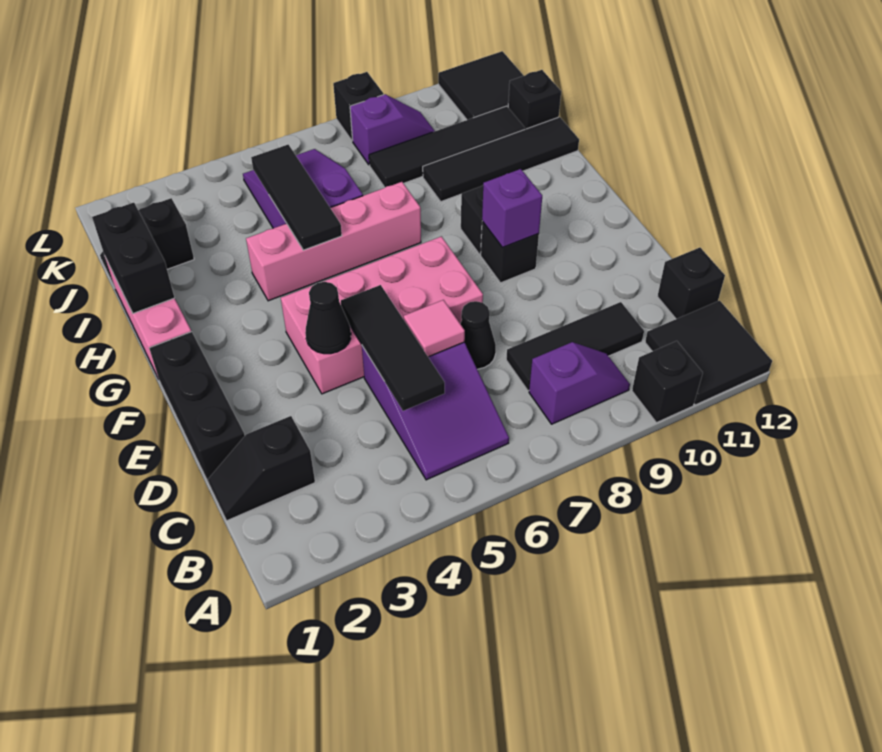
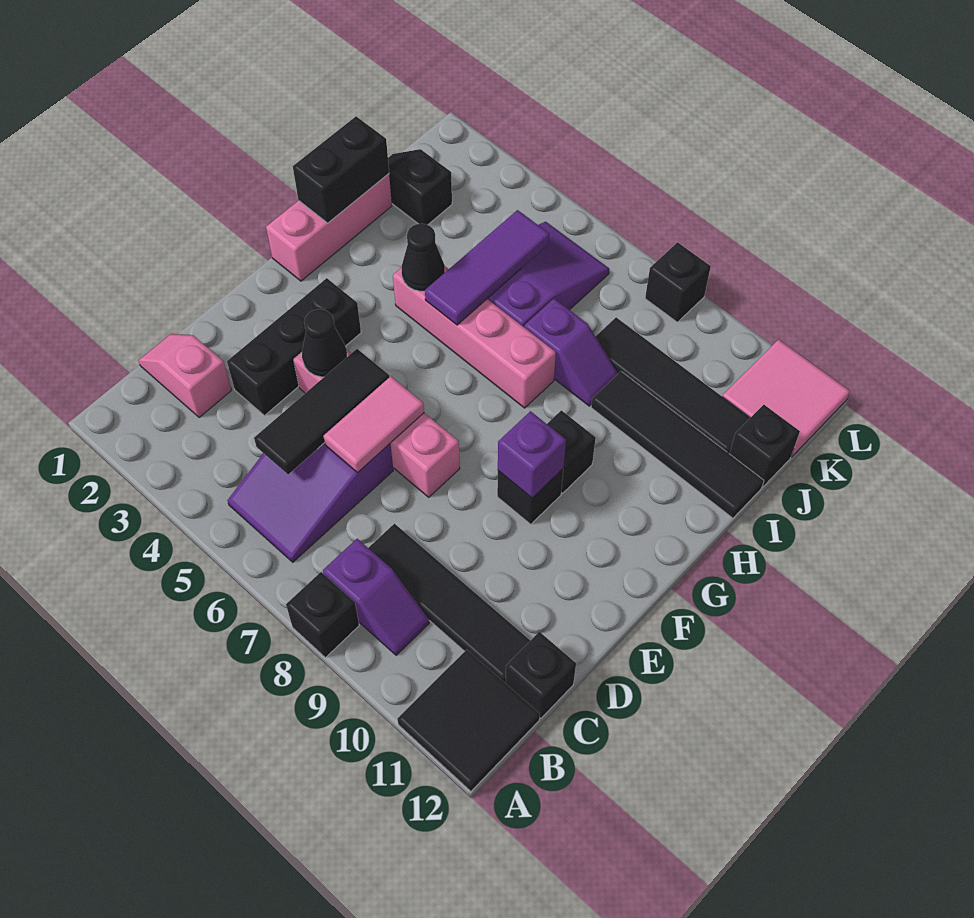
black brick A10 level 1 -> black brick A8 level 1
black slope C1:C2 level 1 top 2 -> pink slope C1:C2 level 1 top 2
black tile C8:C10 level 1 -> black tile C8:C11 level 1
black brick D1:F1 level 1 -> black brick D3:F3 level 1
pink tile D6 level 2 -> pink tile D6:E6 level 2
black cone D7 level 1 -> black cone H4 level 2
pink brick E4:F7 level 1 -> pink brick E4:E7 level 1
black tile H5:J5 level 2 -> purple tile H5:J5 level 2
purple slope K8:K9 level 1 top 8 -> purple slope I7:I8 level 1 top 7
black tile K11:L12 level 1 -> pink tile K11:L12 level 1

